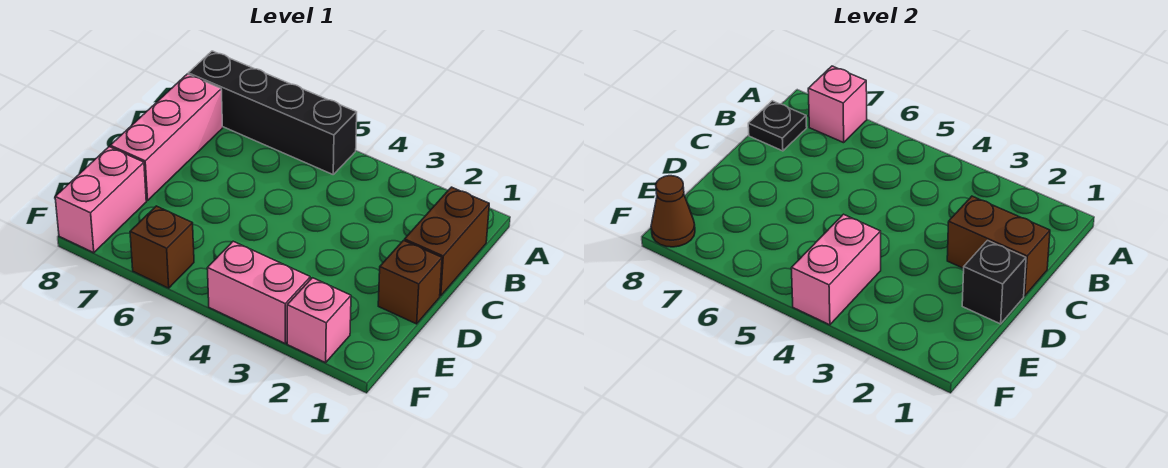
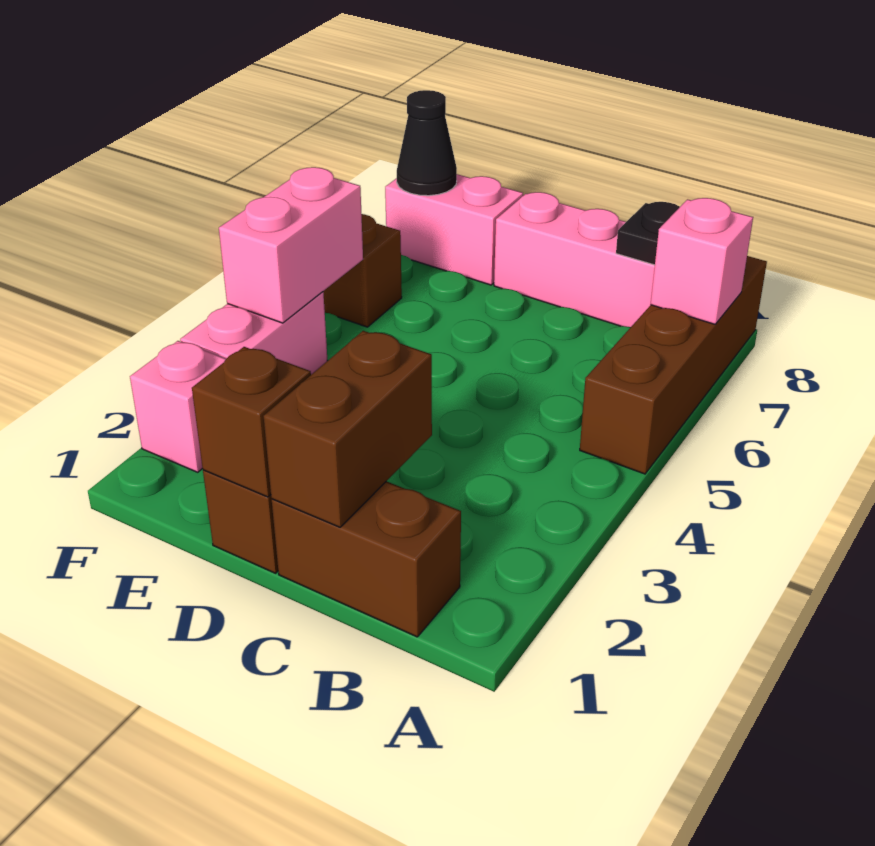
black brick A5:A8 level 1 -> brown brick A5:A8 level 1
black brick D1 level 2 -> brown brick D1 level 2
pink brick E4:F4 level 2 -> pink brick F4:F5 level 2
brown cone F8 level 2 -> black cone F8 level 2

